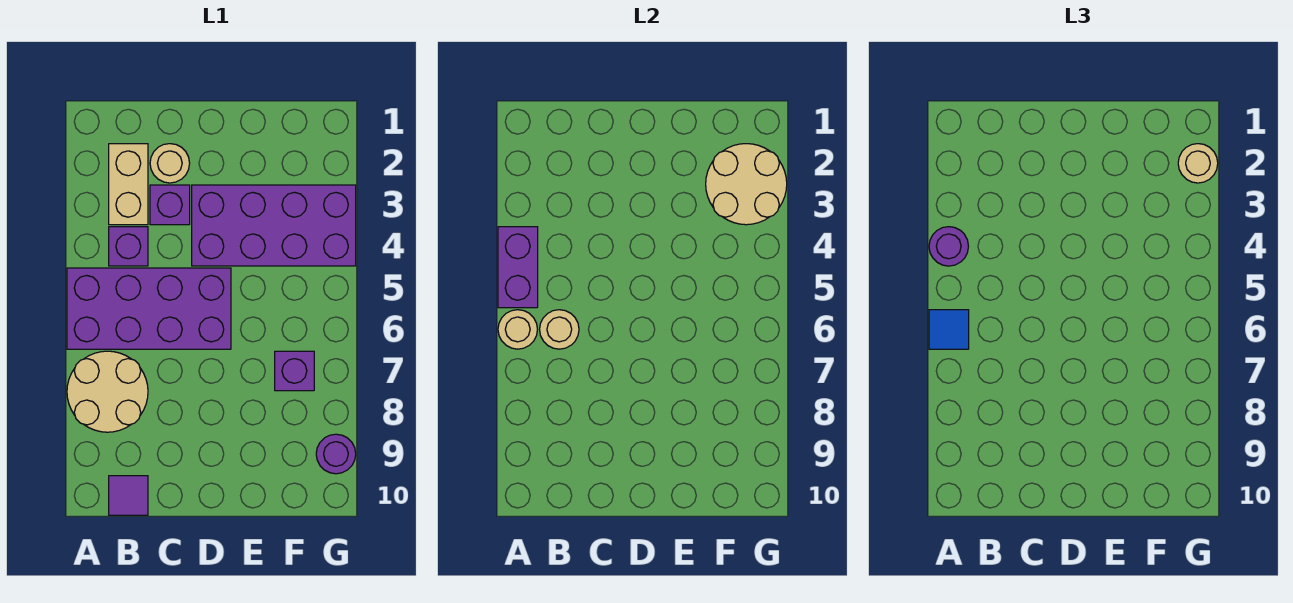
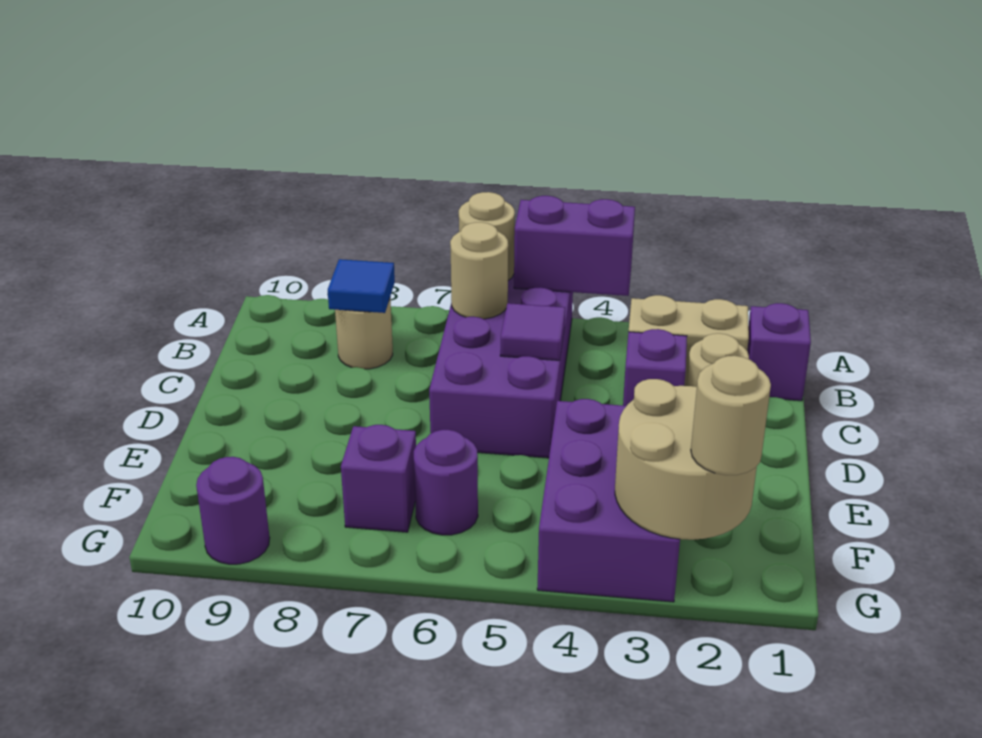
purple round brick A4 level 3 -> purple round brick F6 level 1
blue tile A6 level 3 -> blue tile B8 level 2
tan round brick A7:B8 level 1 -> tan round brick B8 level 1
purple brick B4 level 1 -> purple brick B1 level 1
purple tile B10 level 1 -> purple tile C5 level 2
purple brick D3:G4 level 1 -> purple brick E3:G4 level 1

